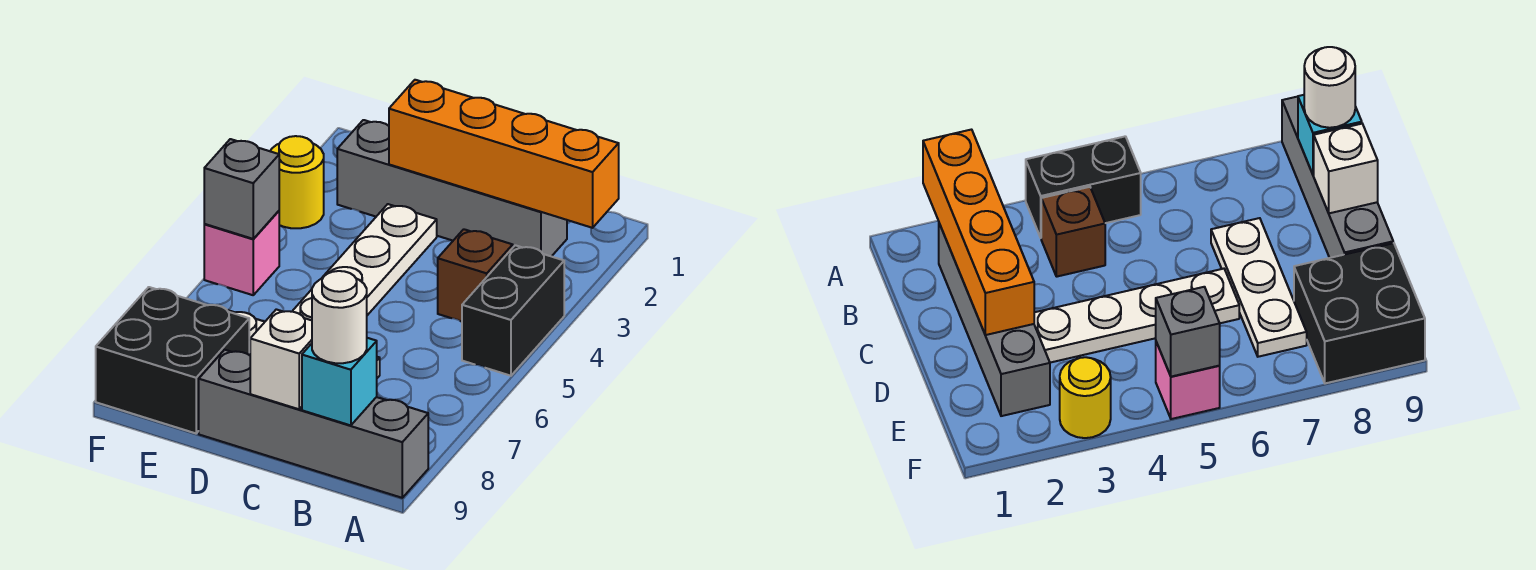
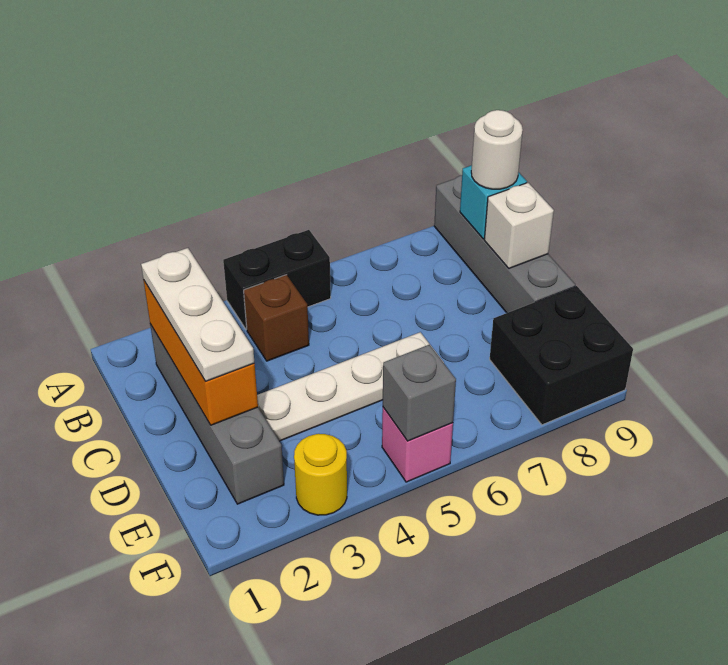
orange brick A2:D2 level 2 -> orange brick B2:D2 level 2
white plate C7:E7 level 1 -> white plate B2:D2 level 3

